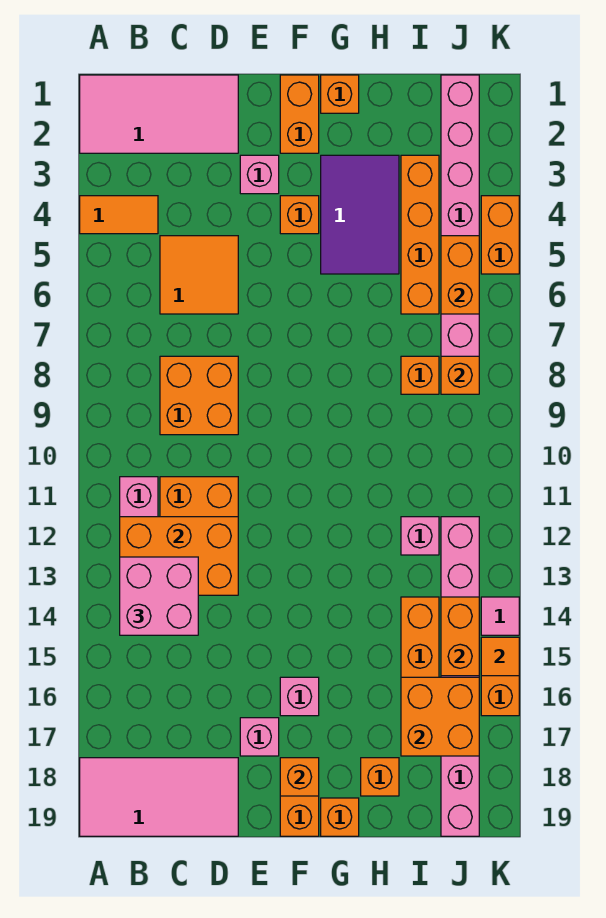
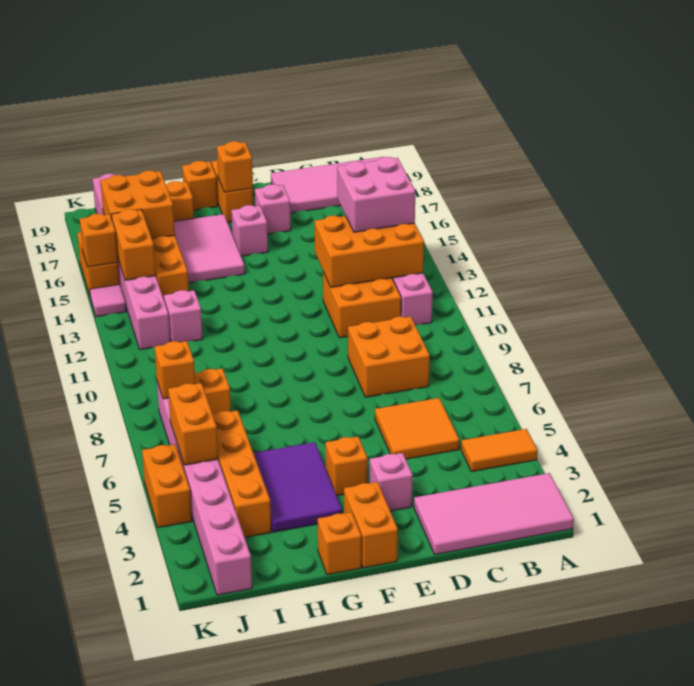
none -> pink tile G15:H17 level 1
orange tile K15 level 2 -> orange brick K15 level 2

